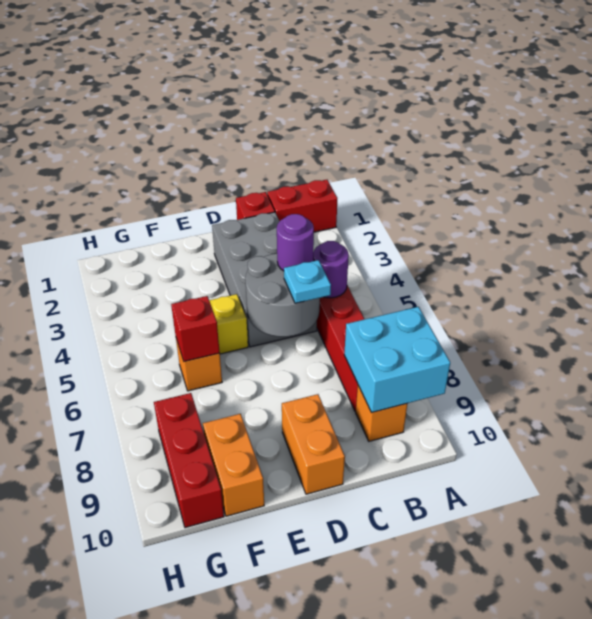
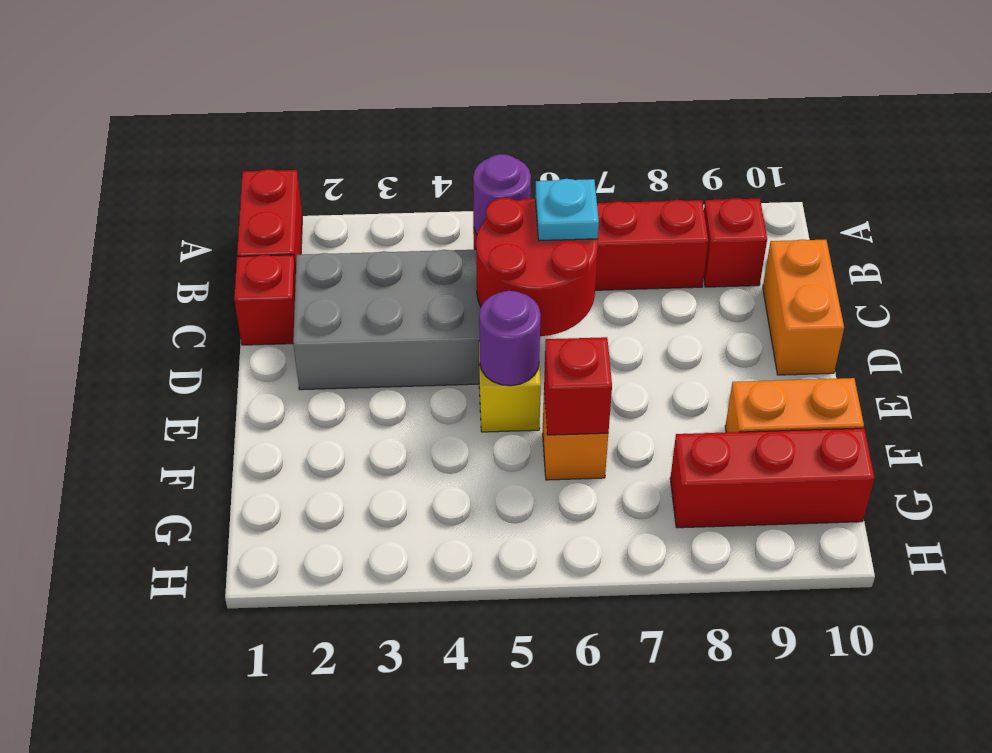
cyan brick A8:B9 level 2 -> none
orange brick B9 level 1 -> red brick B9 level 1
grey round brick C5:D6 level 2 -> red round brick C5:D6 level 2
purple round brick C5 level 3 -> purple round brick E5 level 2
orange brick D9:D10 level 1 -> orange brick C10:D10 level 1

